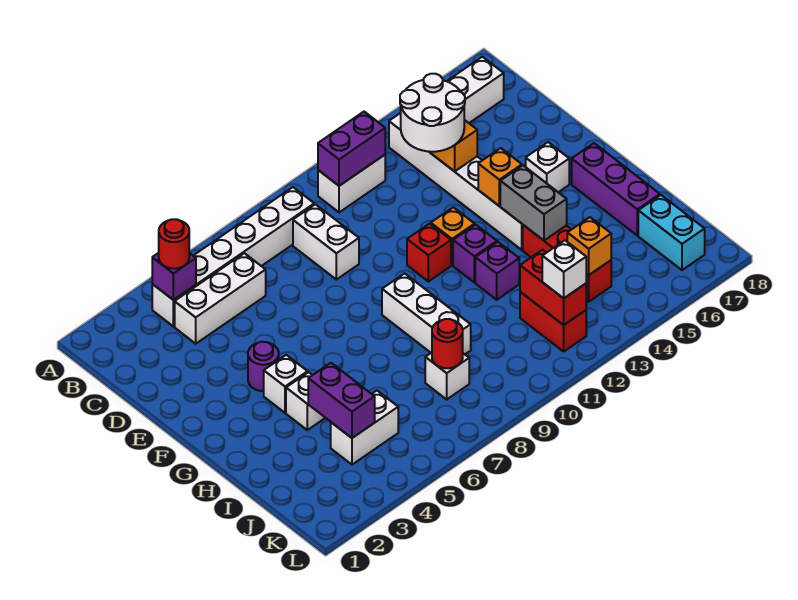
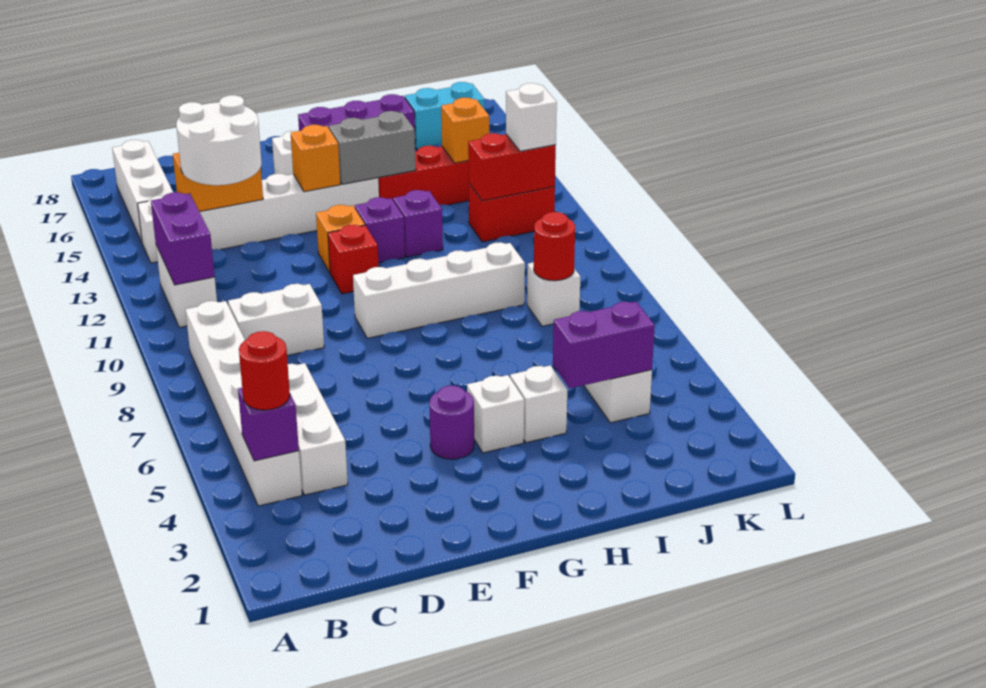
white brick G9:I9 level 1 -> white brick F9:I9 level 1

